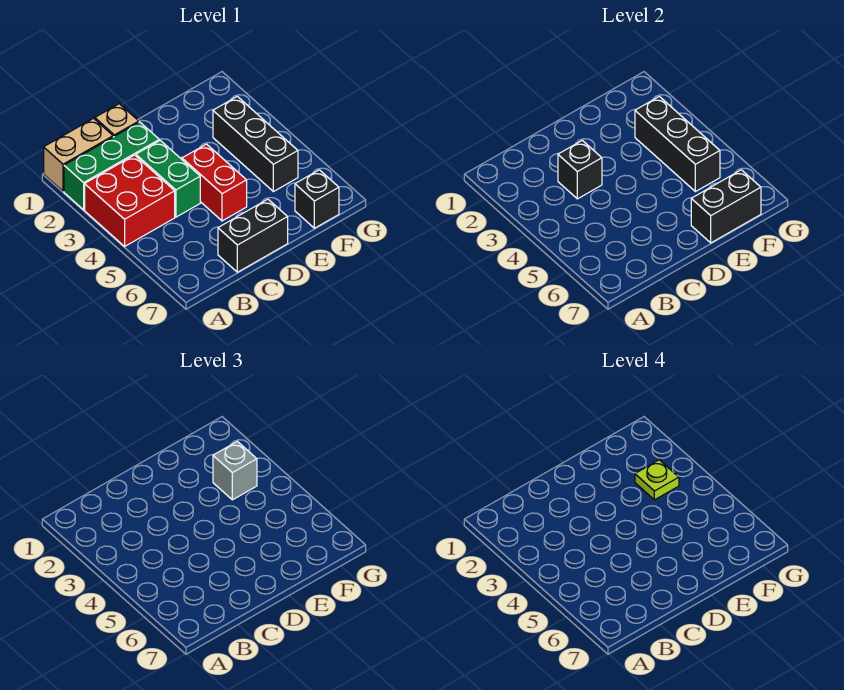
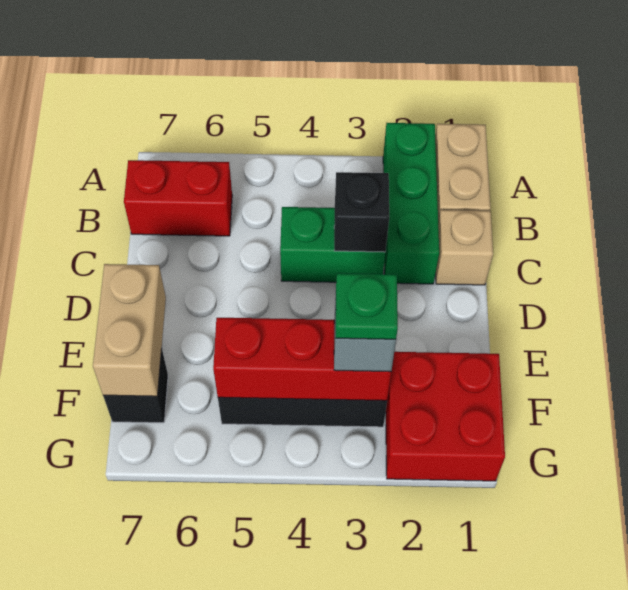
red brick A3:B4 level 1 -> red brick F1:G2 level 1
black brick C7:D7 level 1 -> none
red brick D4:D5 level 1 -> red brick B6:B7 level 1
black brick E7:F7 level 2 -> tan brick E7:F7 level 2
black brick F3:F5 level 2 -> red brick F3:F5 level 2
lime plate F3 level 4 -> green plate F3 level 4

